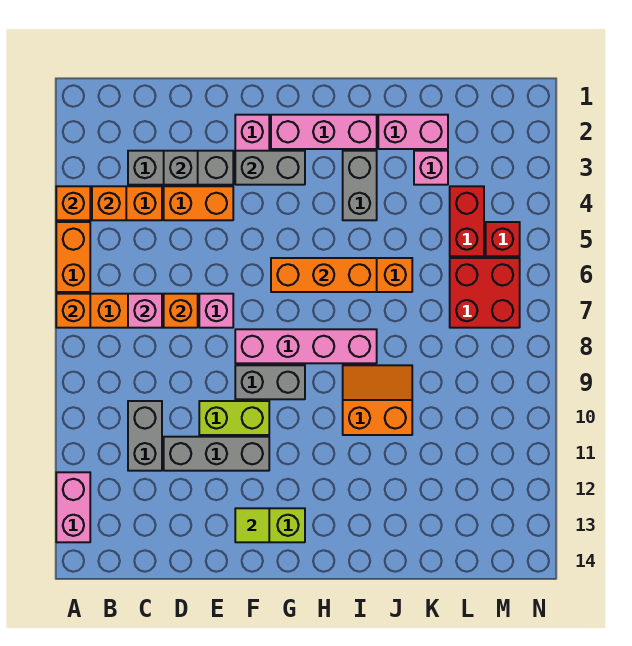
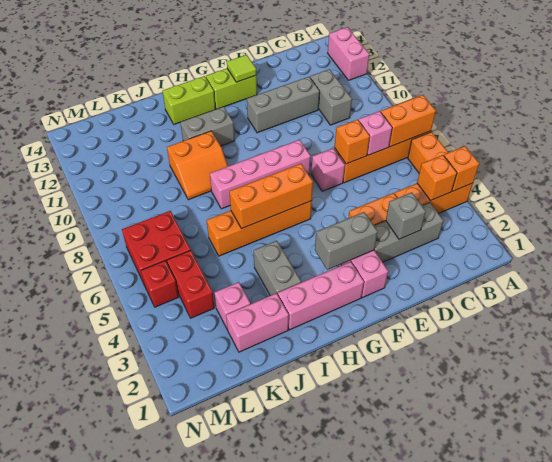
orange brick A7 level 2 -> orange brick A7:B7 level 2
lime brick E10:F10 level 1 -> lime brick H13:I13 level 1
grey brick F9:G9 level 1 -> grey brick H11:I11 level 1

